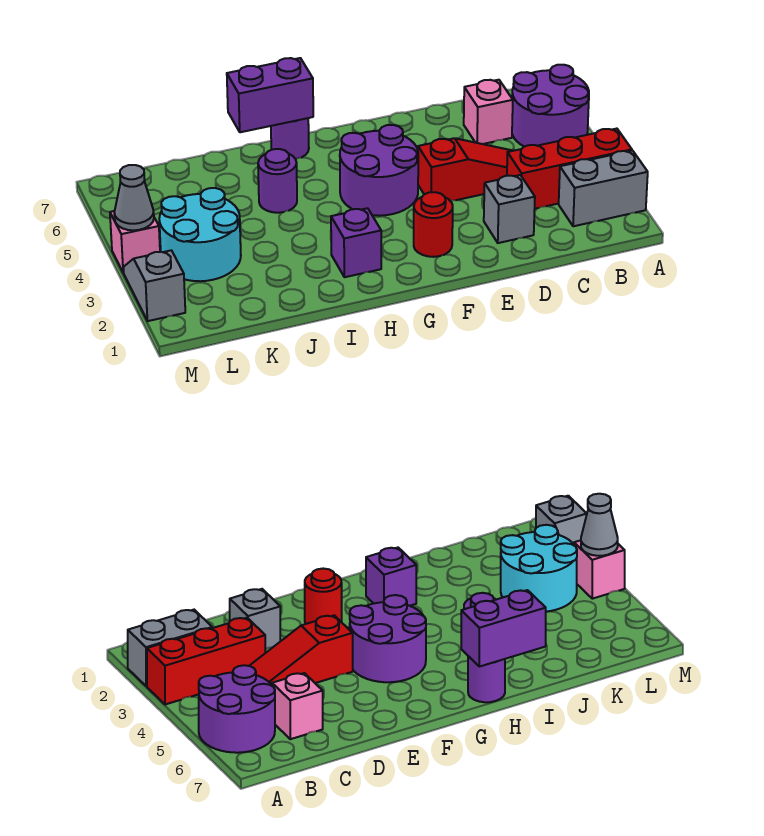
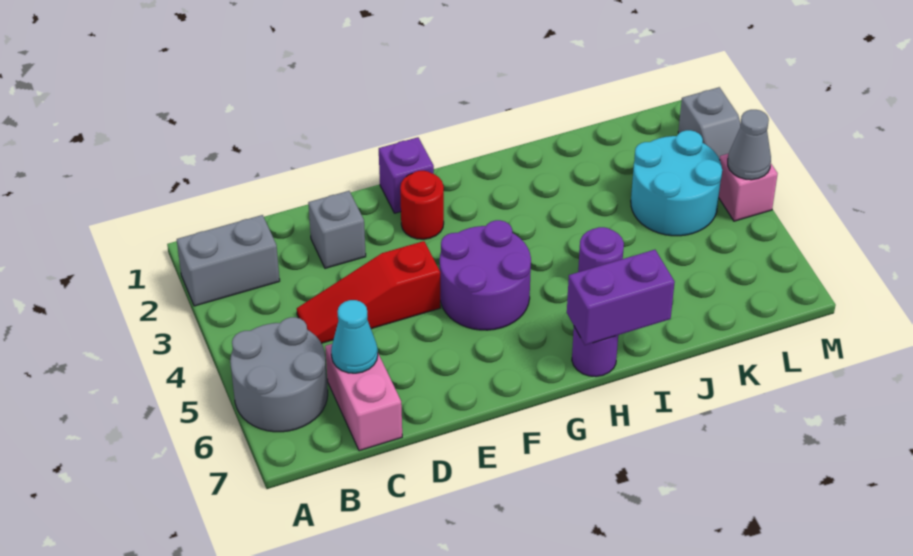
red brick A3:C3 level 1 -> none
purple round brick A5:B6 level 1 -> grey round brick A5:B6 level 1
pink brick C6 level 1 -> pink brick C6:C7 level 1
none -> cyan cone C6 level 2
purple brick H2 level 1 -> purple brick F1 level 1

